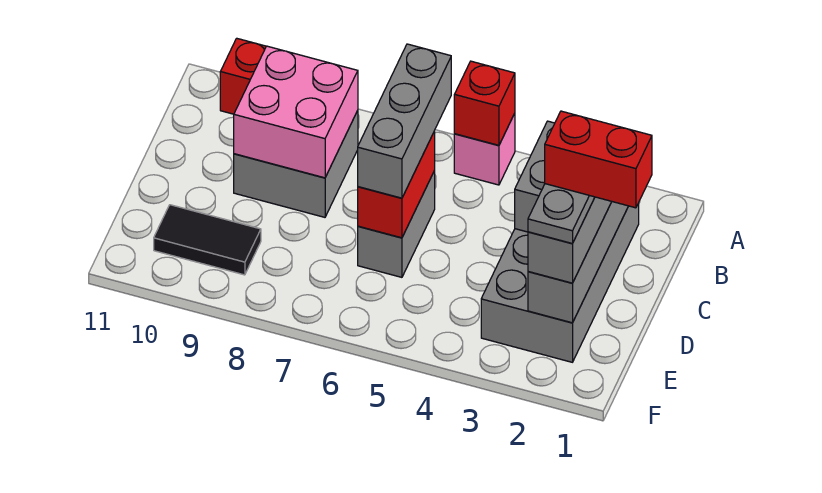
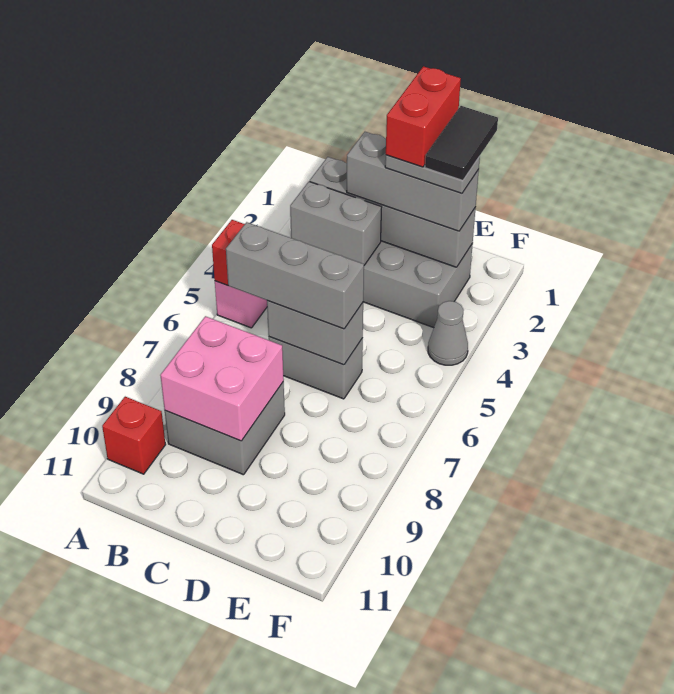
red brick C6:D6 level 2 -> grey brick C6:D6 level 2
black tile E9:E10 level 1 -> black tile E1:E2 level 5
none -> grey cone F4 level 1

